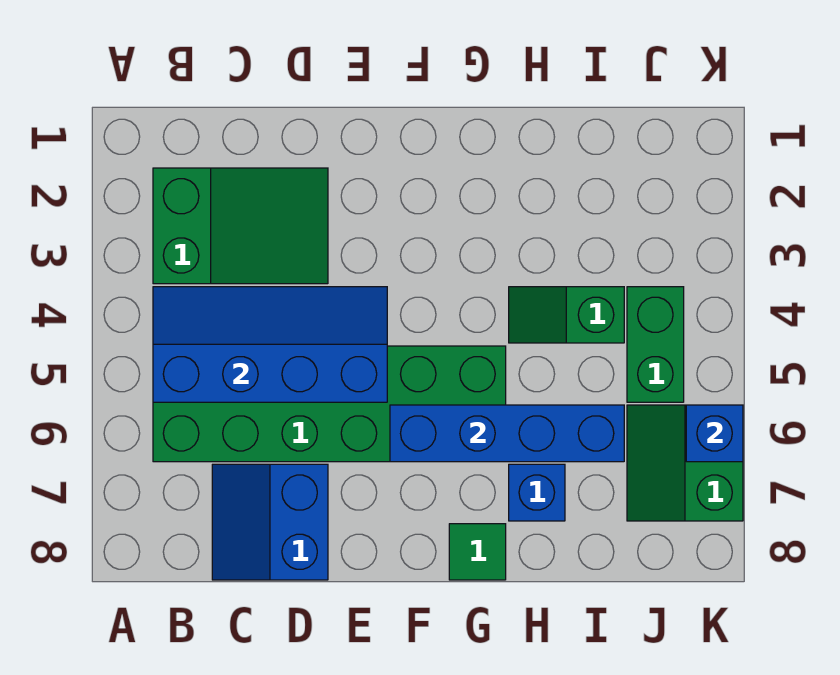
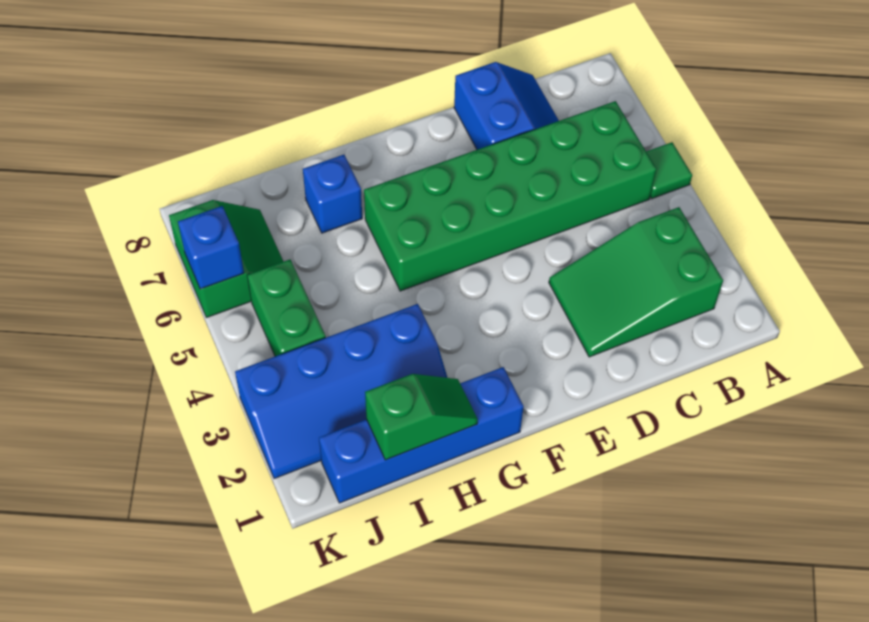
blue slope B4:E5 level 2 top 5 -> blue slope H2:K3 level 1 top 3
blue brick F6:I6 level 2 -> blue brick G1:J1 level 1
green tile G8 level 1 -> green tile A5 level 1
green slope H4:I4 level 1 top I -> green slope H1:I1 level 2 top I

